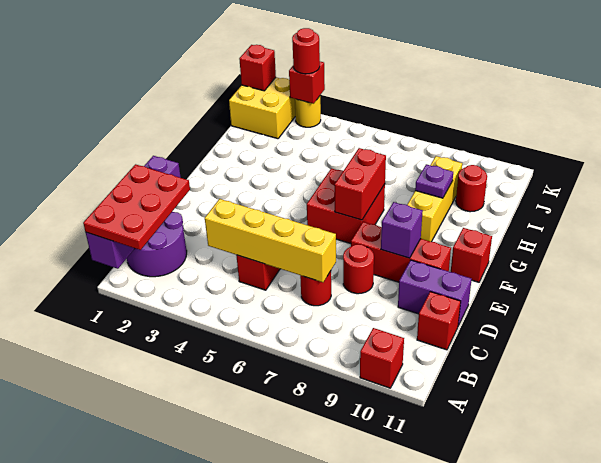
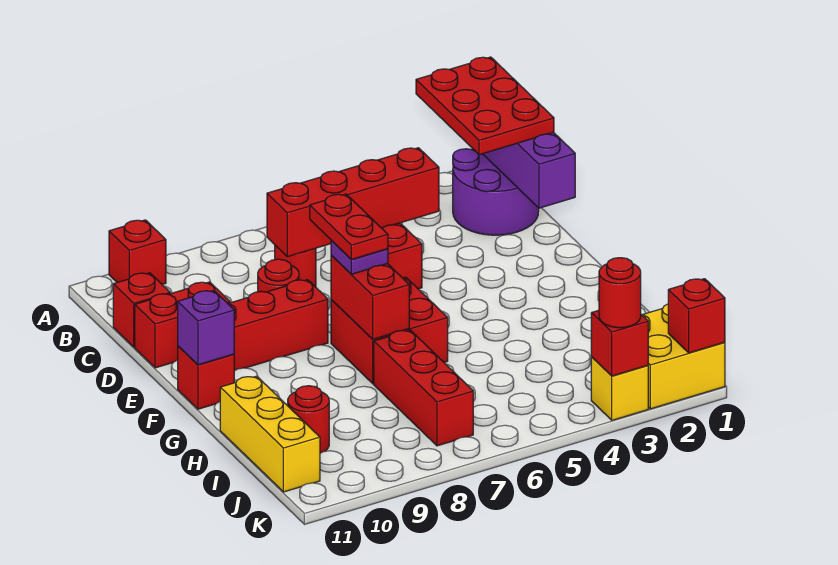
yellow brick C4:C7 level 2 -> red brick C4:C7 level 2
purple brick D10:D11 level 1 -> red brick D10:D11 level 1
none -> red plate E7:F7 level 4
purple brick E9 level 2 -> purple brick F11 level 2
yellow brick G9:I9 level 1 -> yellow brick H11:J11 level 1
none -> red brick H7:J7 level 1
purple plate H9 level 2 -> purple plate F7 level 3
yellow round brick K3 level 1 -> yellow brick K3 level 1

